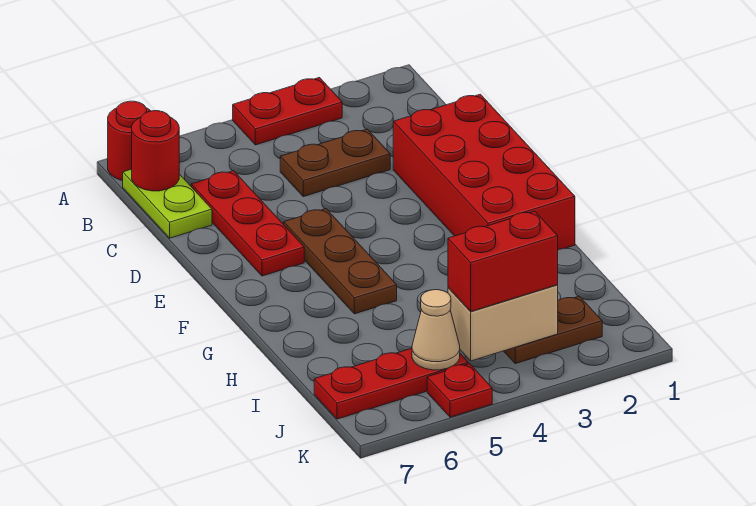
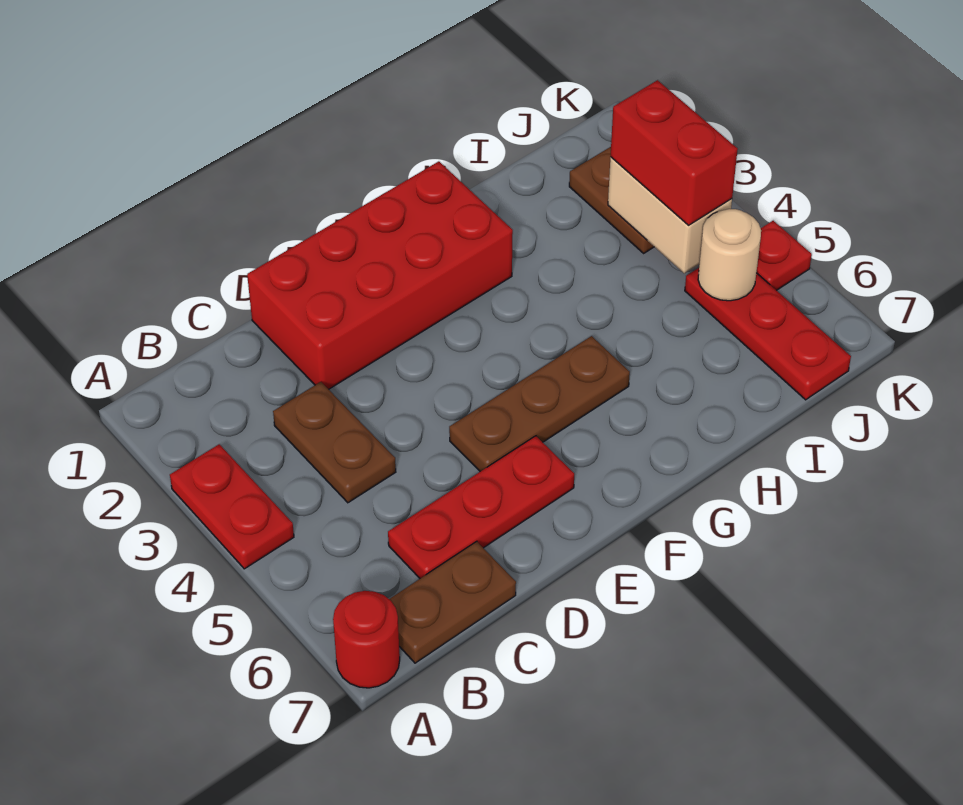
lime plate B7:C7 level 1 -> brown plate B7:C7 level 1
red round brick B7 level 2 -> none
tan cone J5 level 2 -> tan round brick J5 level 2

